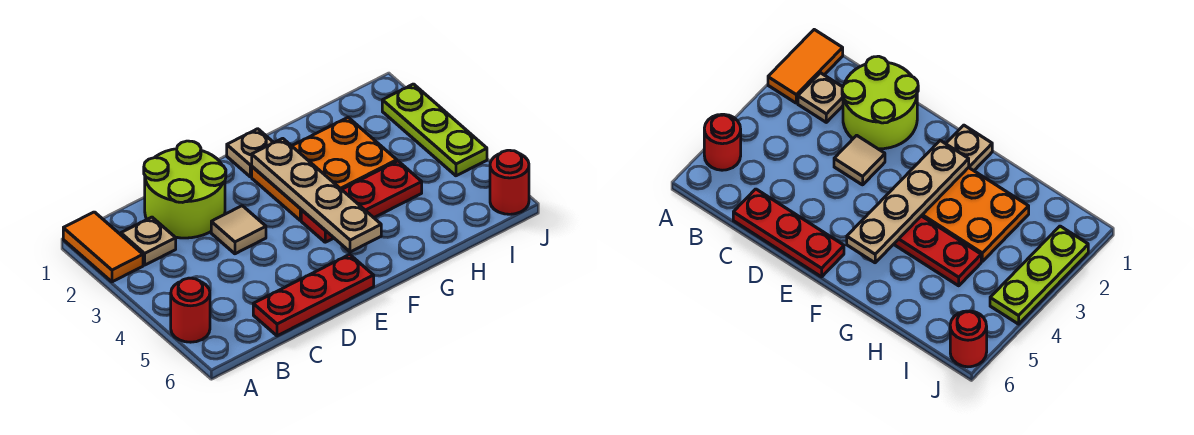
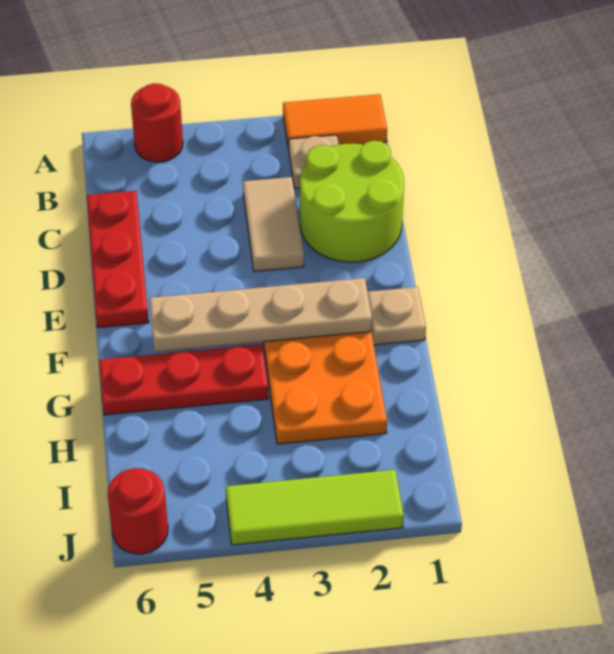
tan tile D3 level 1 -> tan tile C3:D3 level 1
red plate F4:H4 level 1 -> red plate G4:G6 level 1
lime plate J2:J4 level 1 -> lime tile J2:J4 level 1

